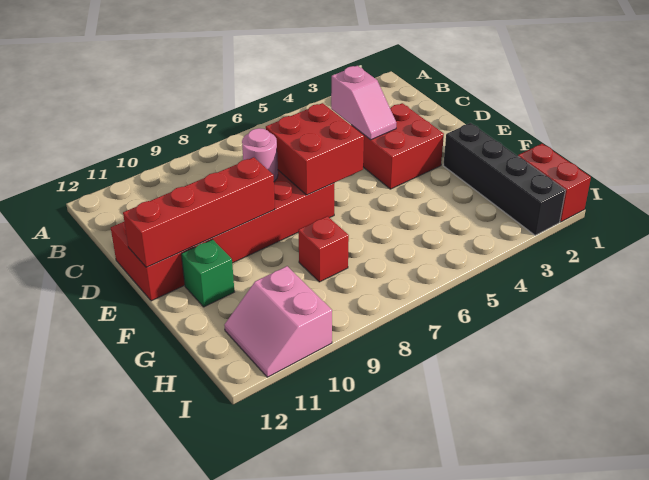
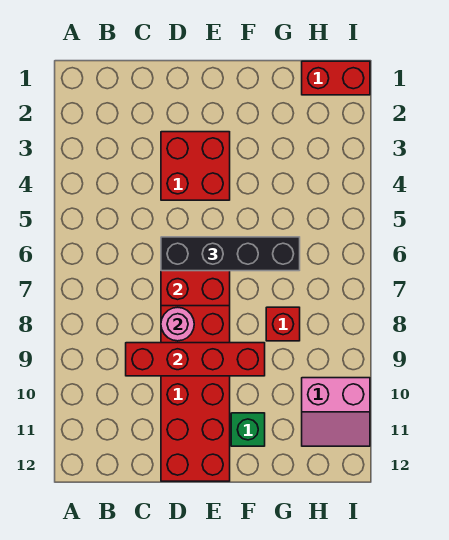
pink slope C4:D4 level 2 top C -> none
red brick E9:E12 level 2 -> red brick C9:F9 level 2
black brick F2:I2 level 1 -> black brick D6:G6 level 3

